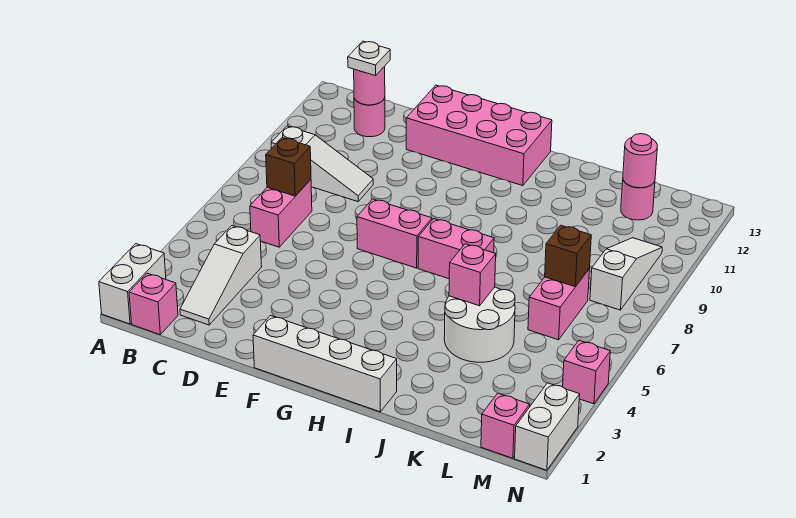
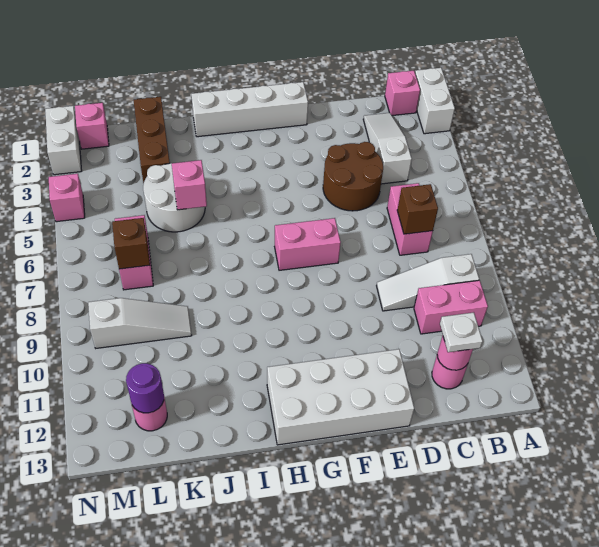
none -> brown round brick D4:E5 level 1
pink brick E12:H13 level 1 -> white brick E12:H13 level 1
pink brick H7:I7 level 1 -> pink brick B10:C10 level 1
none -> brown brick K1:K3 level 1
pink round brick L12 level 2 -> purple round brick L12 level 2
white slope M8:M10 level 1 top 8 -> white slope K9:M9 level 1 top M

